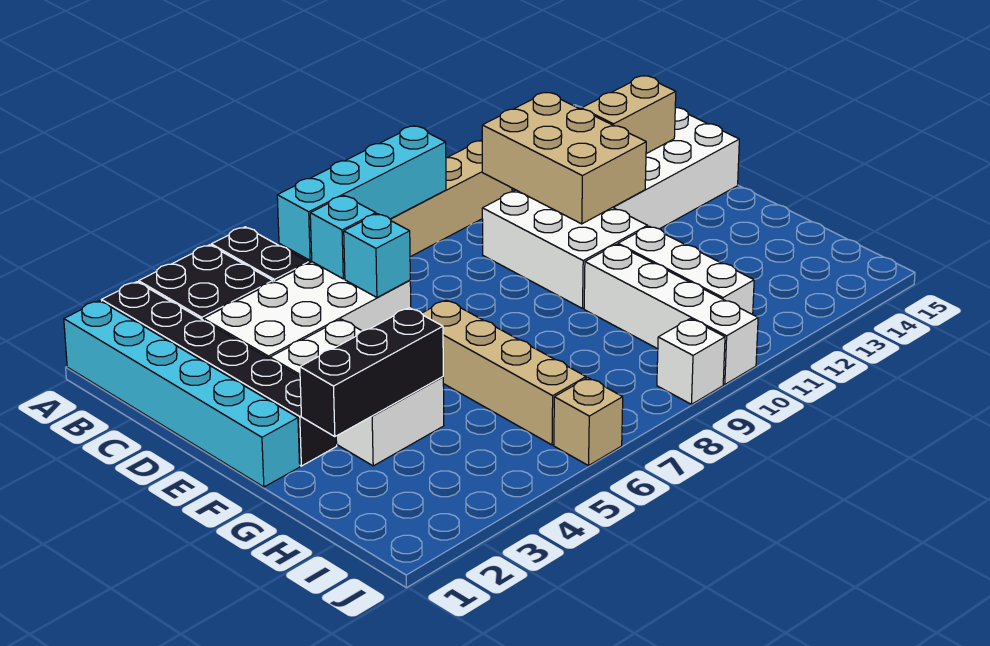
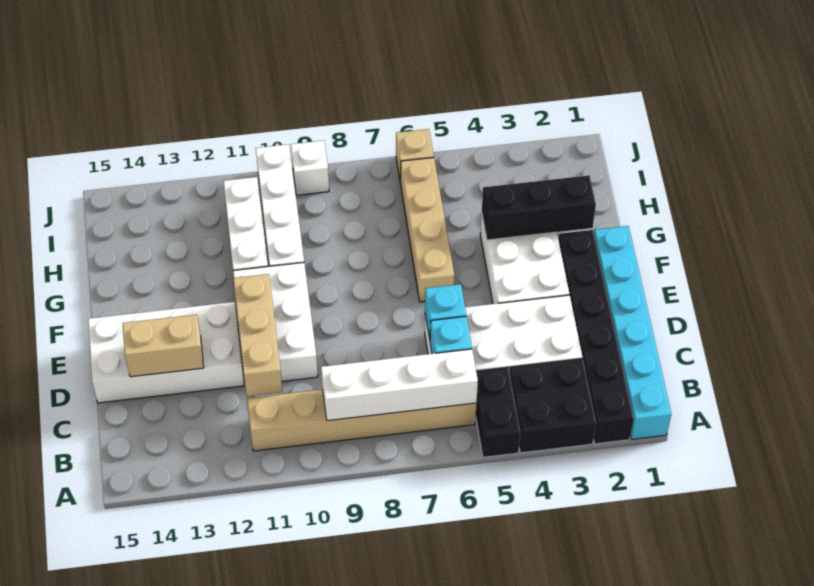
cyan brick B6:B9 level 2 -> white brick B6:B9 level 2
tan brick C11:E12 level 2 -> tan brick C11:E11 level 2

